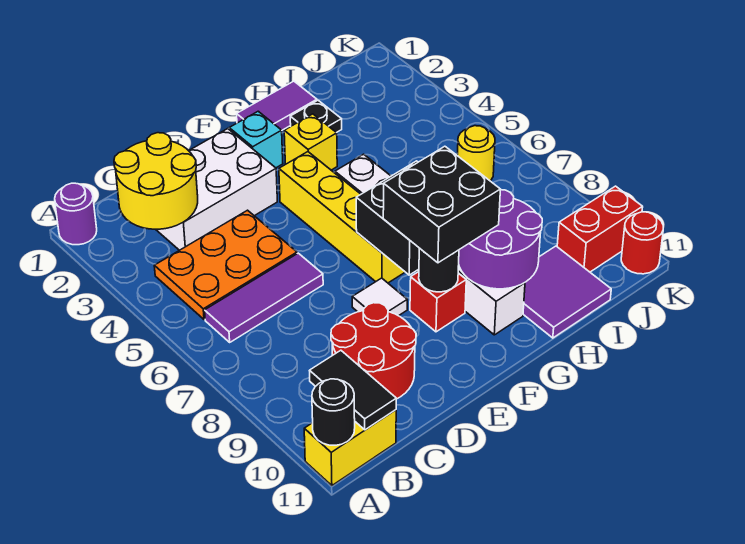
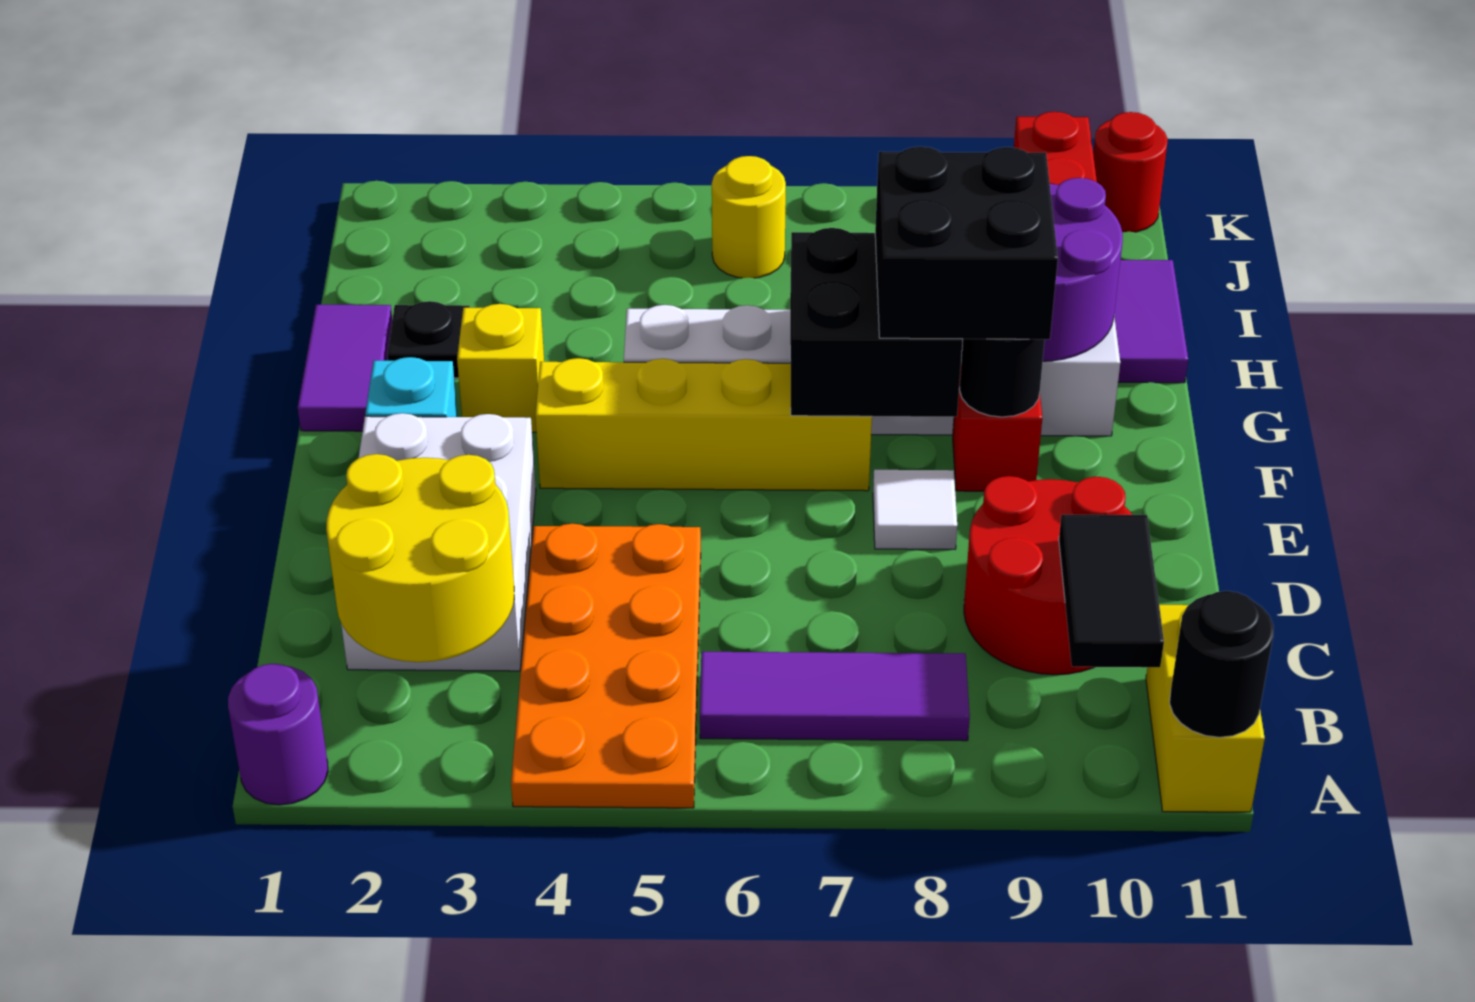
orange plate B4:D5 level 1 -> orange plate A4:D5 level 1
purple tile B6:D6 level 1 -> purple tile B6:B8 level 1
black tile B10:B11 level 2 -> black tile B10:C10 level 2

